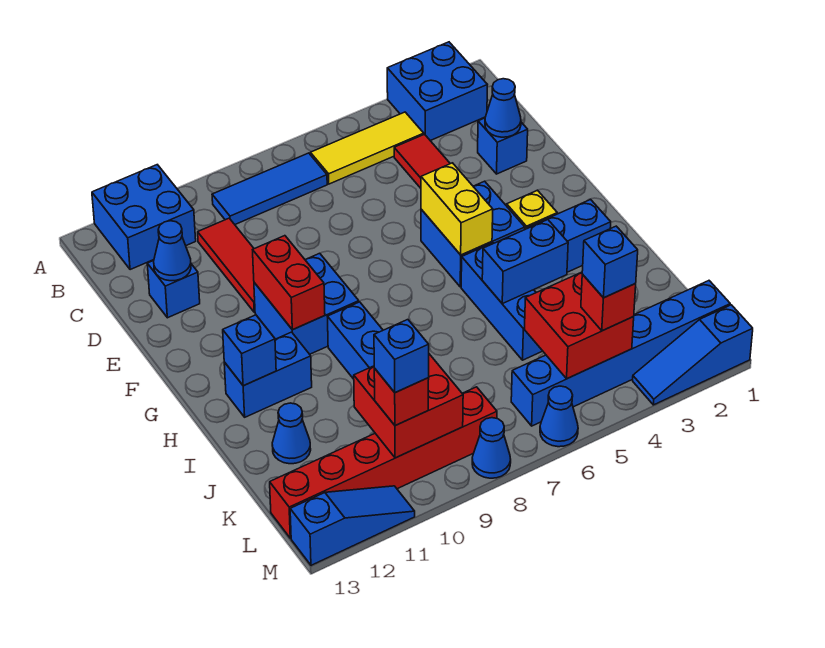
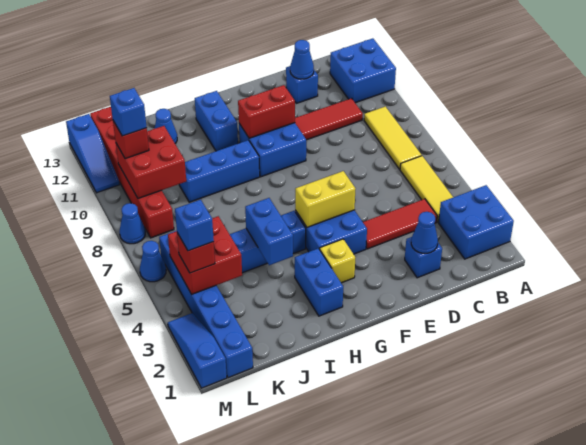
blue tile B7:B9 level 1 -> yellow tile B7:B9 level 1
blue brick H12 level 2 -> none

